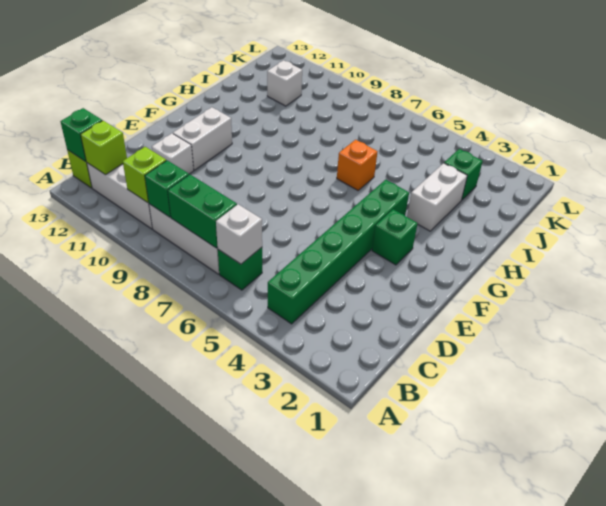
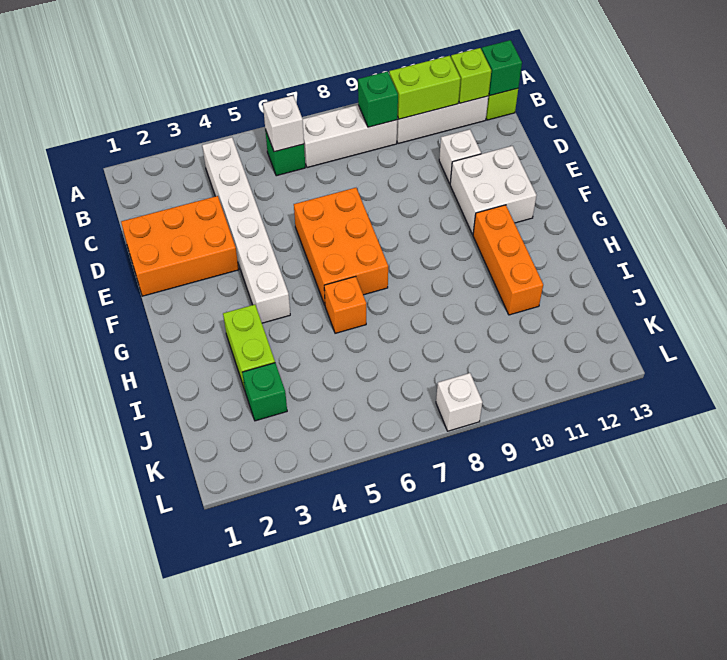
green brick B4:G4 level 1 -> white brick B4:G4 level 1
green brick B7:B8 level 2 -> none
lime brick B10 level 2 -> lime brick B10:B11 level 2
none -> orange brick D1:E3 level 1
none -> orange brick E6:G7 level 1
white brick E11:F11 level 1 -> white brick E11:F12 level 1
green brick F3 level 1 -> none
none -> orange brick G11:I11 level 1
white brick H3:I3 level 1 -> lime brick H3:I3 level 1
white brick J11 level 1 -> white brick L8 level 1

